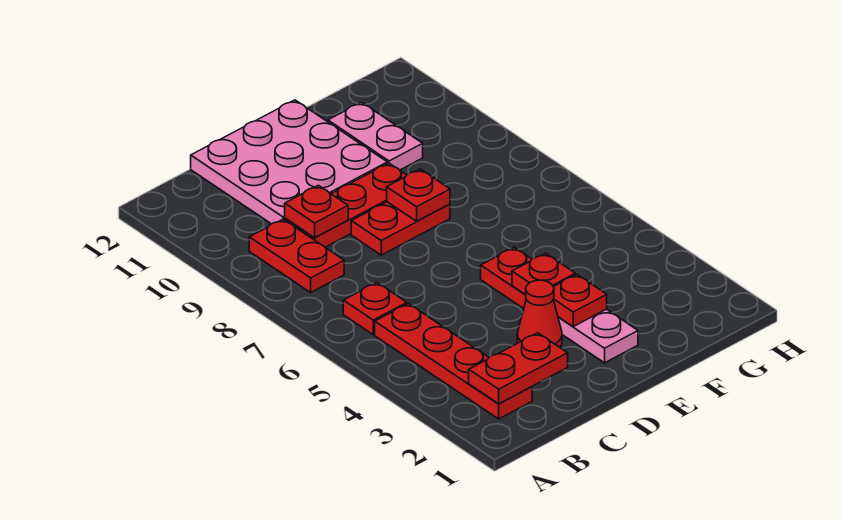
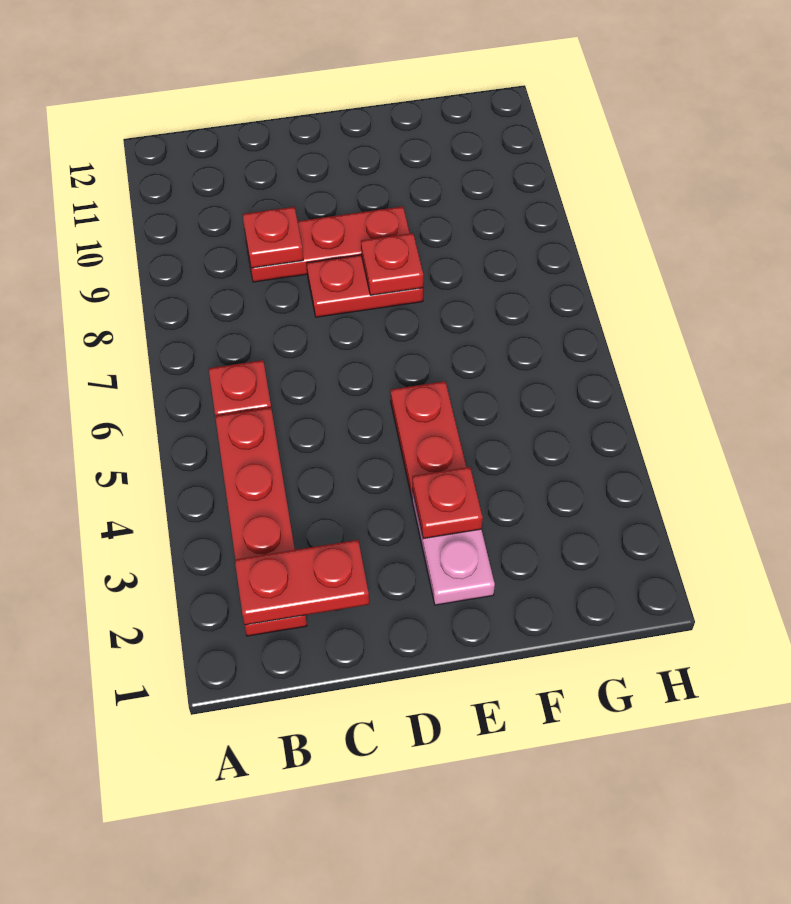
red plate B8:B9 level 1 -> none
pink plate C10:E12 level 1 -> none
red cone D3 level 1 -> none
red plate E4 level 2 -> none
pink plate F10:F11 level 1 -> none

